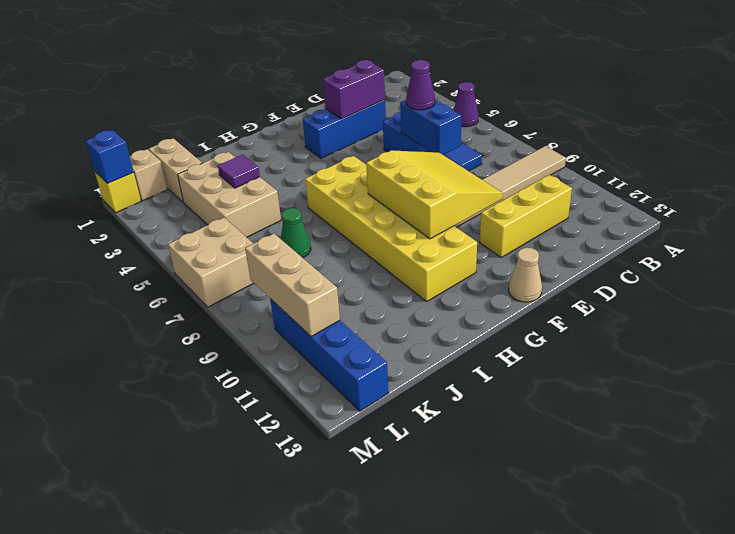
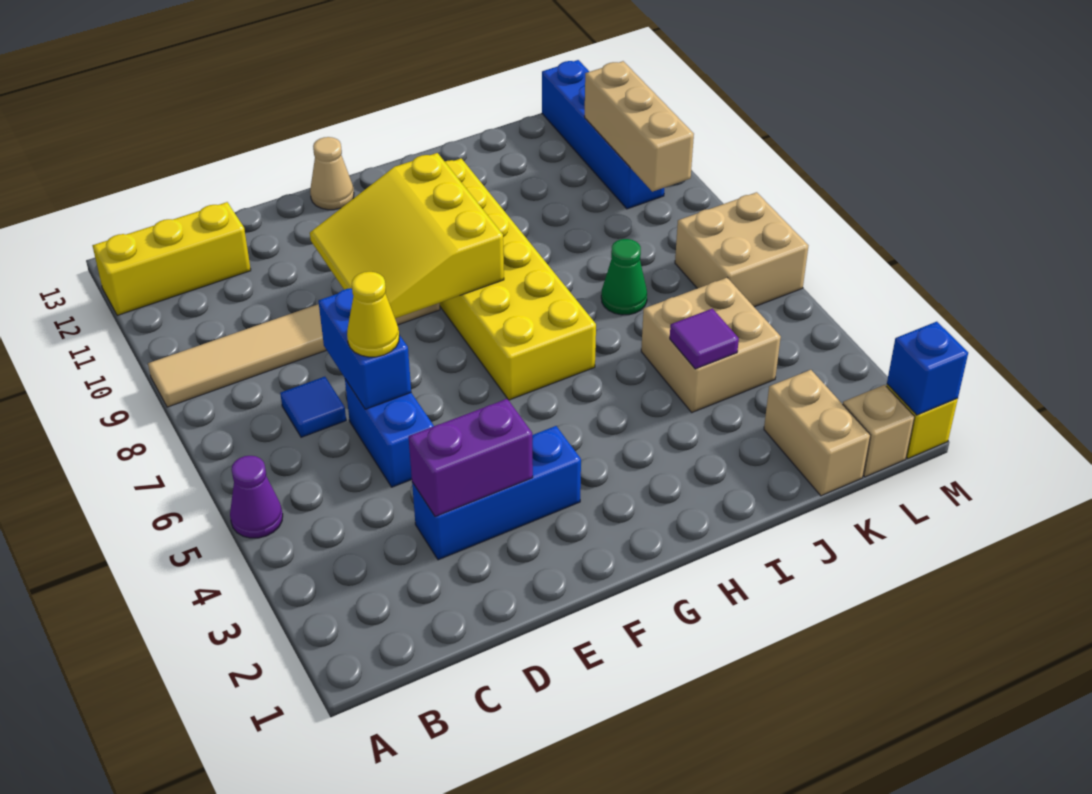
yellow brick C11:E11 level 1 -> yellow brick A12:C12 level 1
purple cone D6 level 3 -> yellow cone D6 level 3
tan brick J3:K5 level 1 -> tan brick J4:K5 level 1

